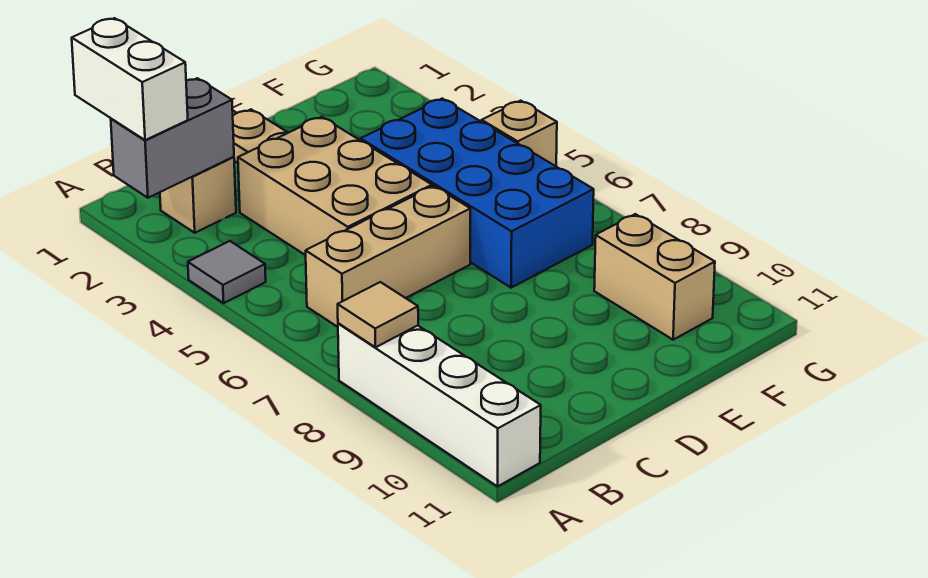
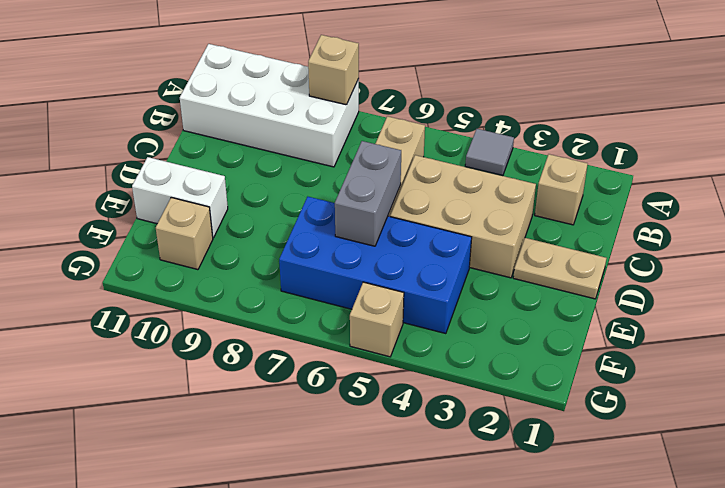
white brick A1:A2 level 3 -> white brick E10:E11 level 1
grey brick A2:B2 level 2 -> grey brick D6:E6 level 2
white brick A8:A11 level 1 -> white brick A8:B11 level 1
tan tile A8 level 2 -> tan brick A8 level 2
tan brick F9:F10 level 1 -> tan brick F10 level 1

